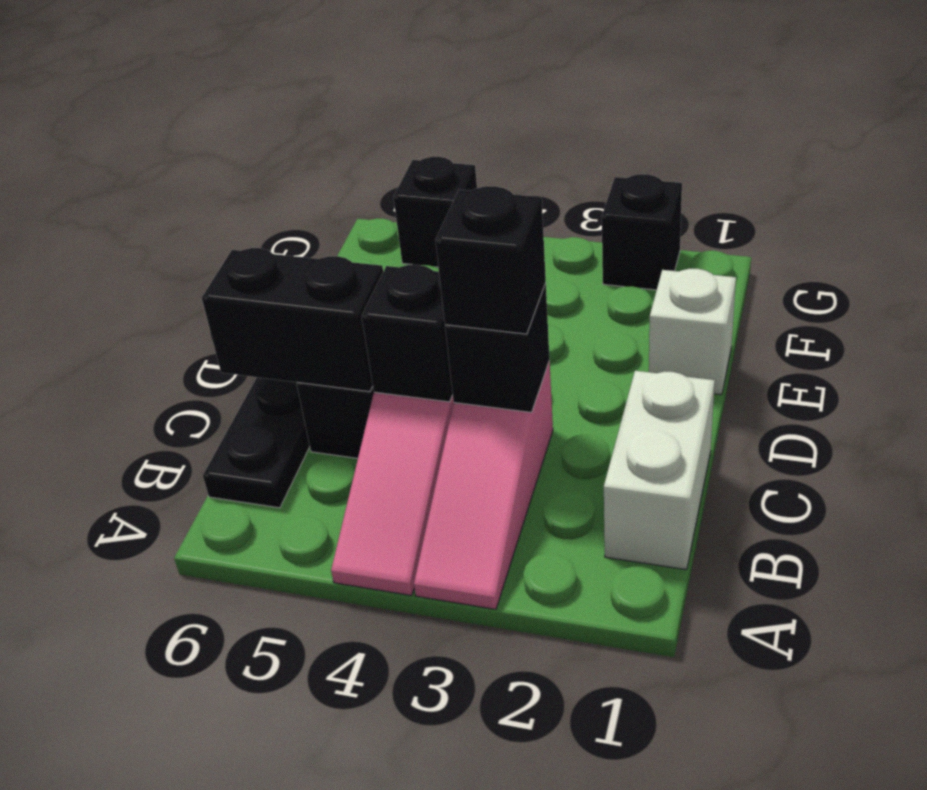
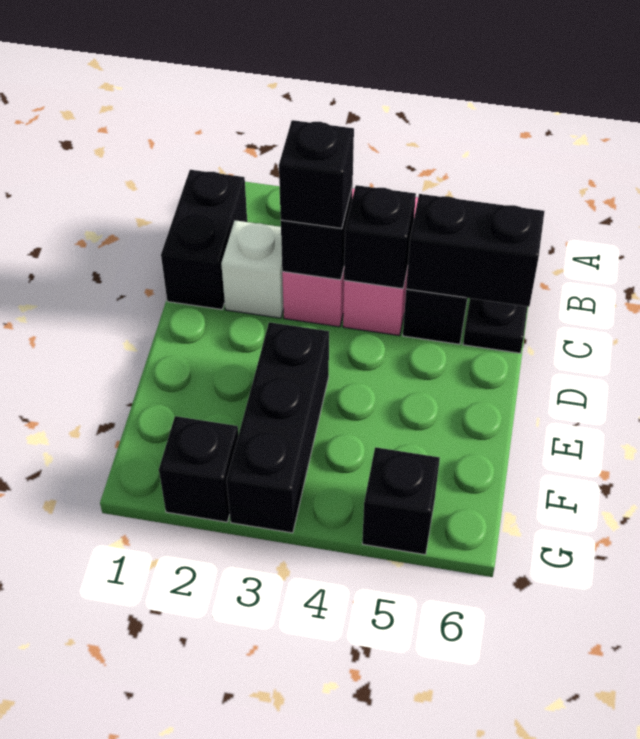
white brick B1:C1 level 1 -> black brick B1:C1 level 1
white brick E1 level 1 -> white brick C2 level 1
none -> black brick E3:G3 level 1

